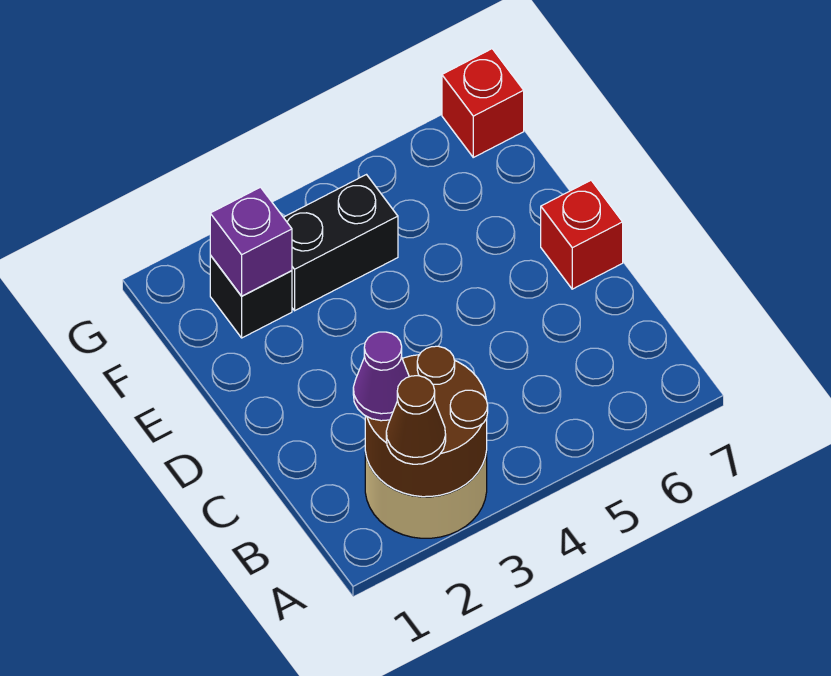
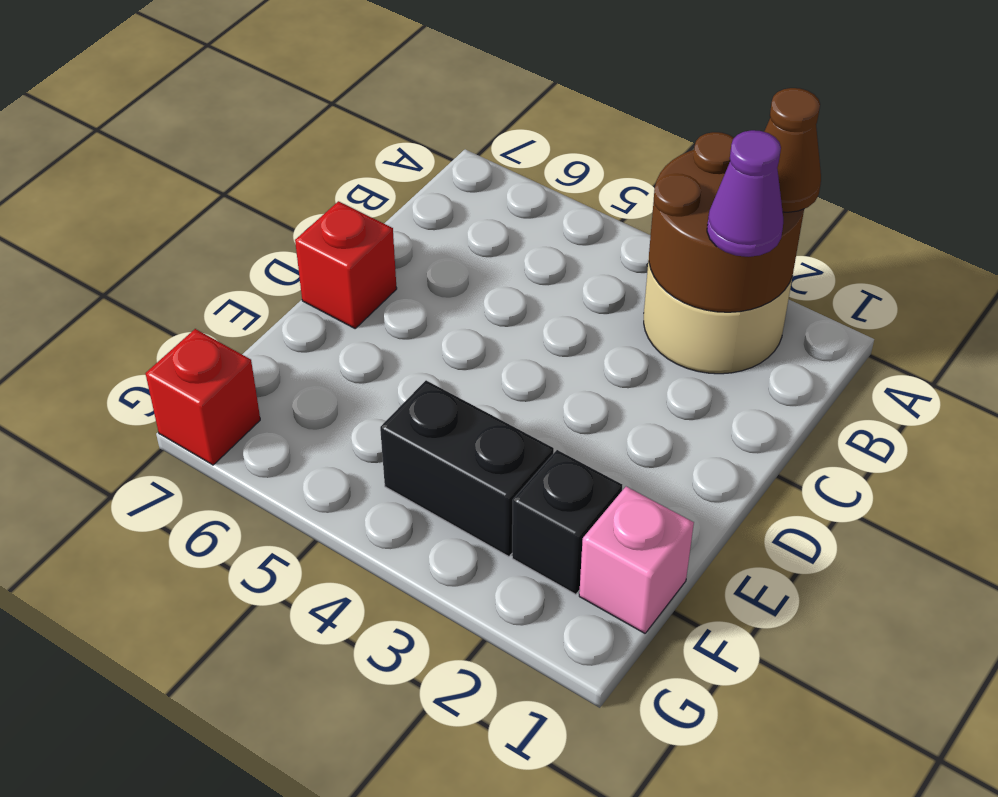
none -> pink brick F1 level 1
purple brick F2 level 2 -> none

